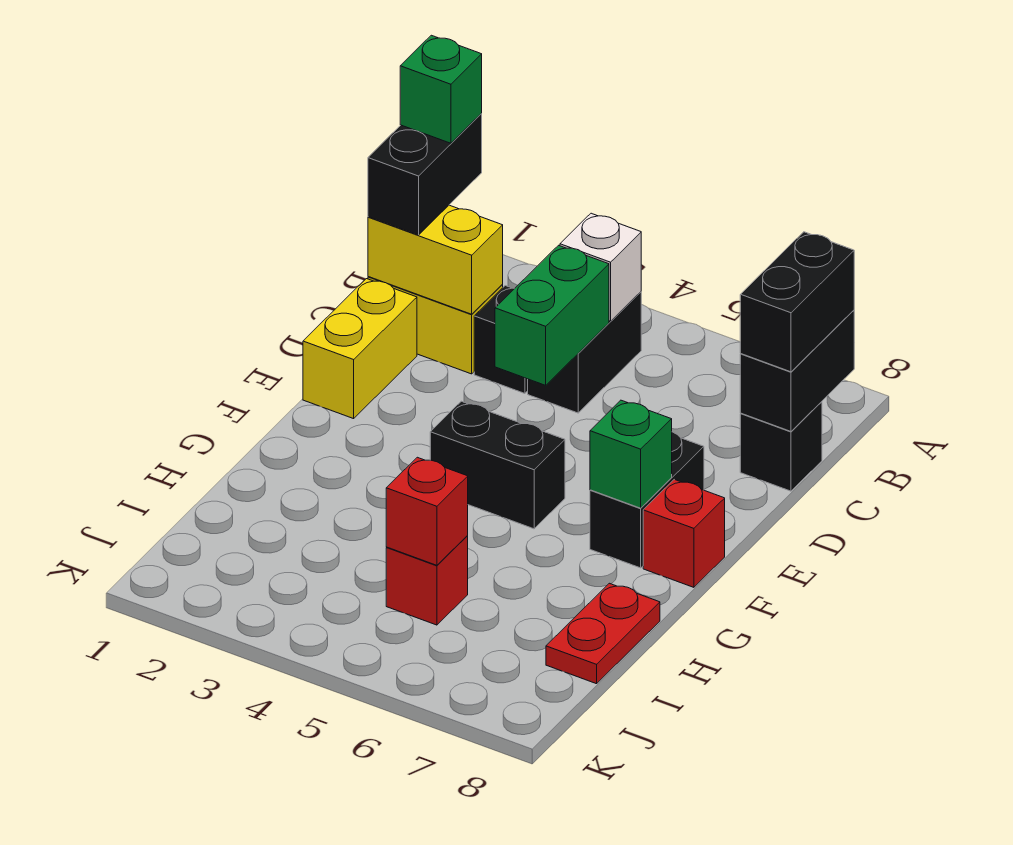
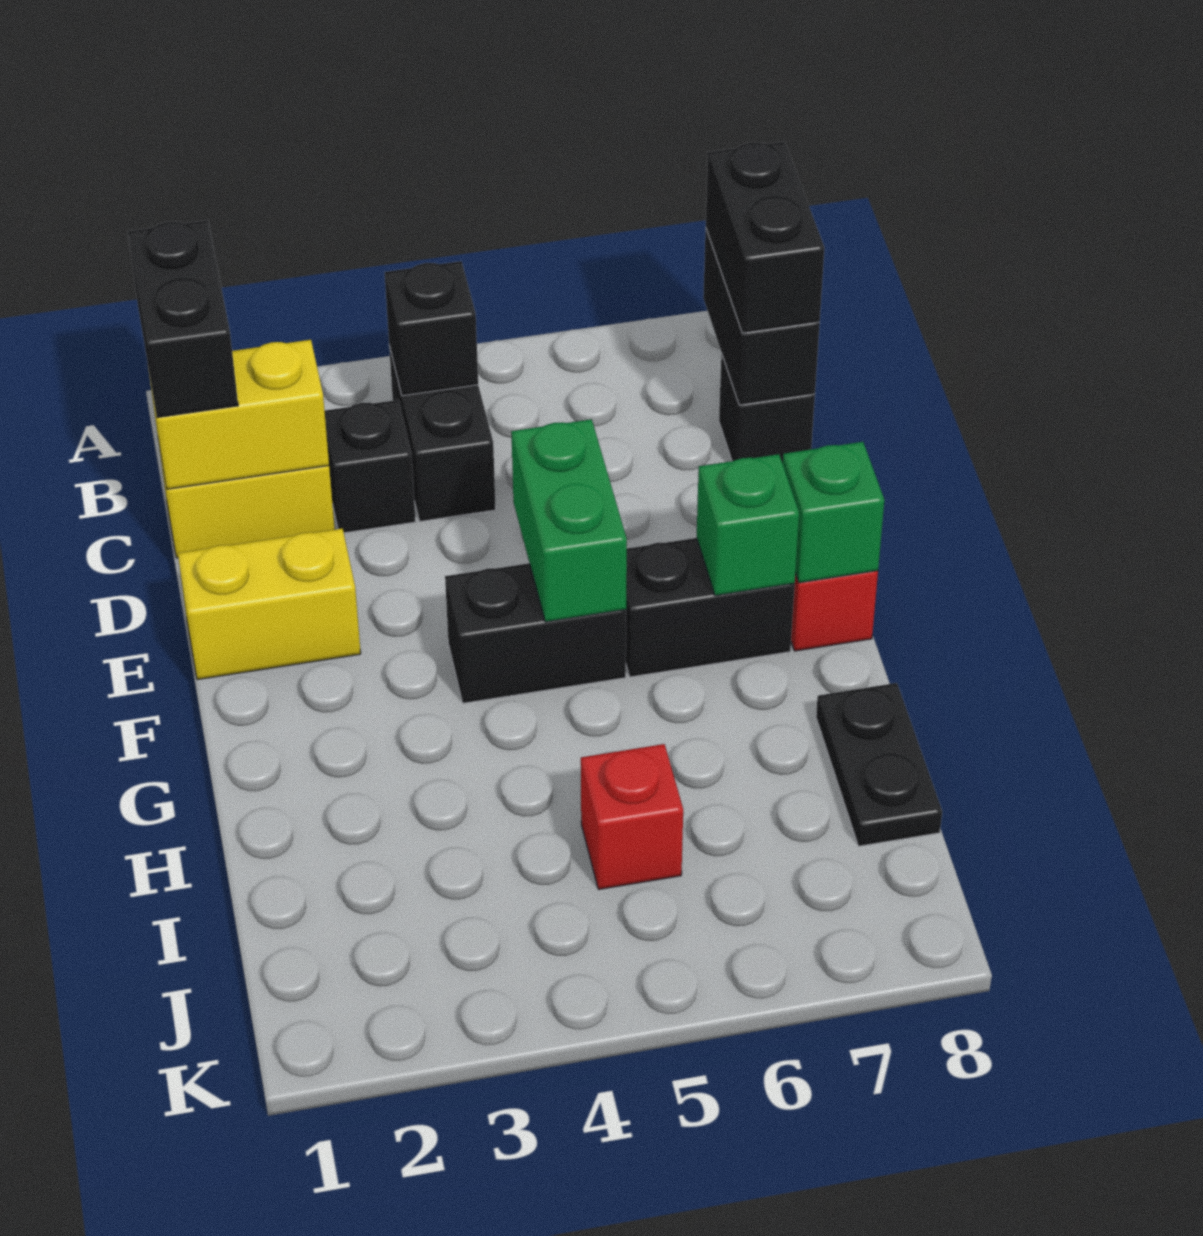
green brick B1 level 4 -> green brick F8 level 2
white brick B4 level 2 -> black brick B4 level 2
green brick C4:D4 level 2 -> green brick E5:F5 level 2
yellow brick D1:E1 level 1 -> yellow brick E1:E2 level 1
black brick E7:F7 level 1 -> black brick F6:F7 level 1
red plate H8:I8 level 1 -> black plate H8:I8 level 1
red brick I5 level 2 -> none

